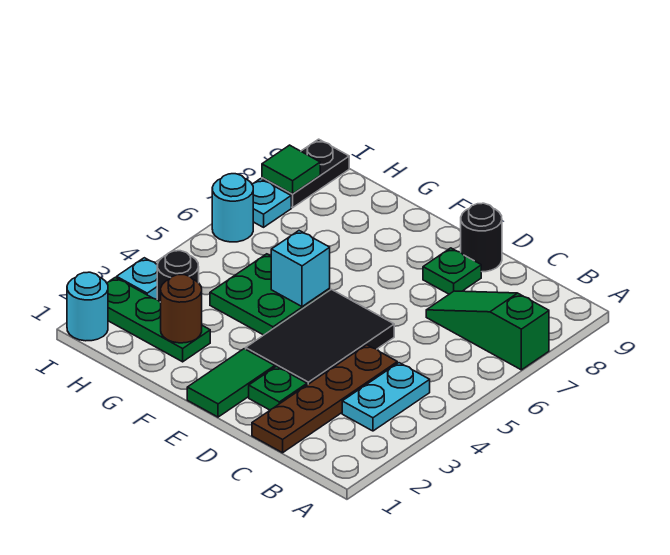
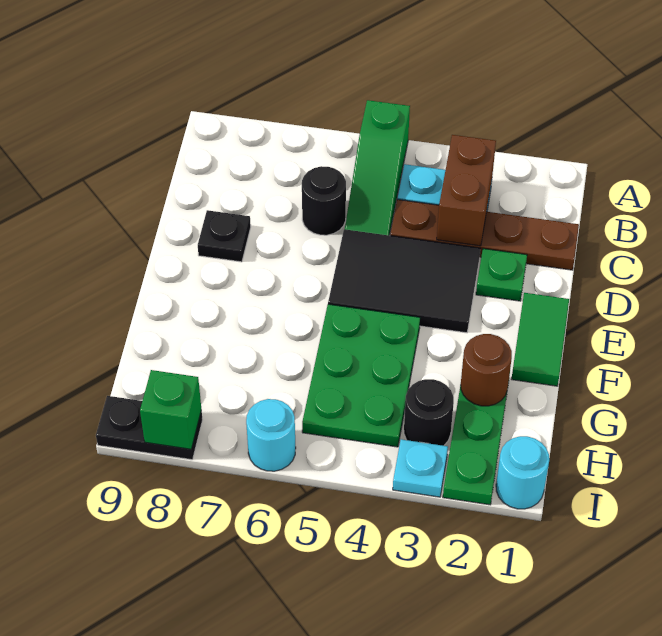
green slope A7:C7 level 1 top A -> green slope A5:C5 level 1 top A
none -> brown brick B3:C3 level 2
green plate D8 level 1 -> black plate D8 level 1
black round brick D9 level 1 -> black round brick C6 level 1
green tile E1:E2 level 1 -> green tile E1:F1 level 1
green plate F4:G5 level 1 -> green plate F4:H5 level 1
cyan brick F5 level 2 -> none
cyan plate I7 level 1 -> none
green tile I8 level 2 -> green brick I8 level 2

